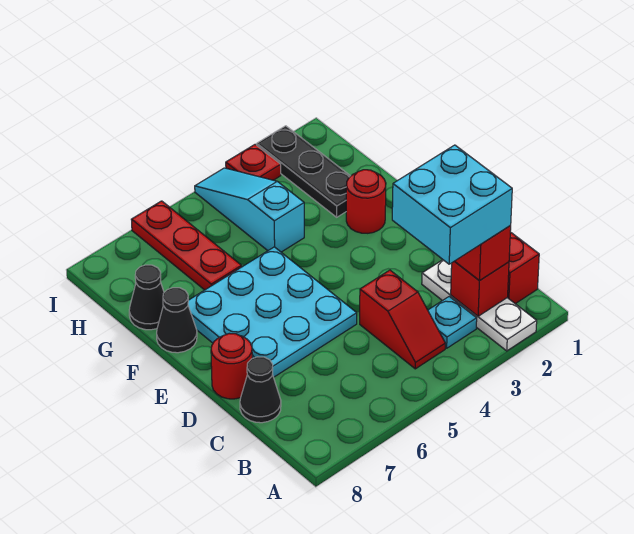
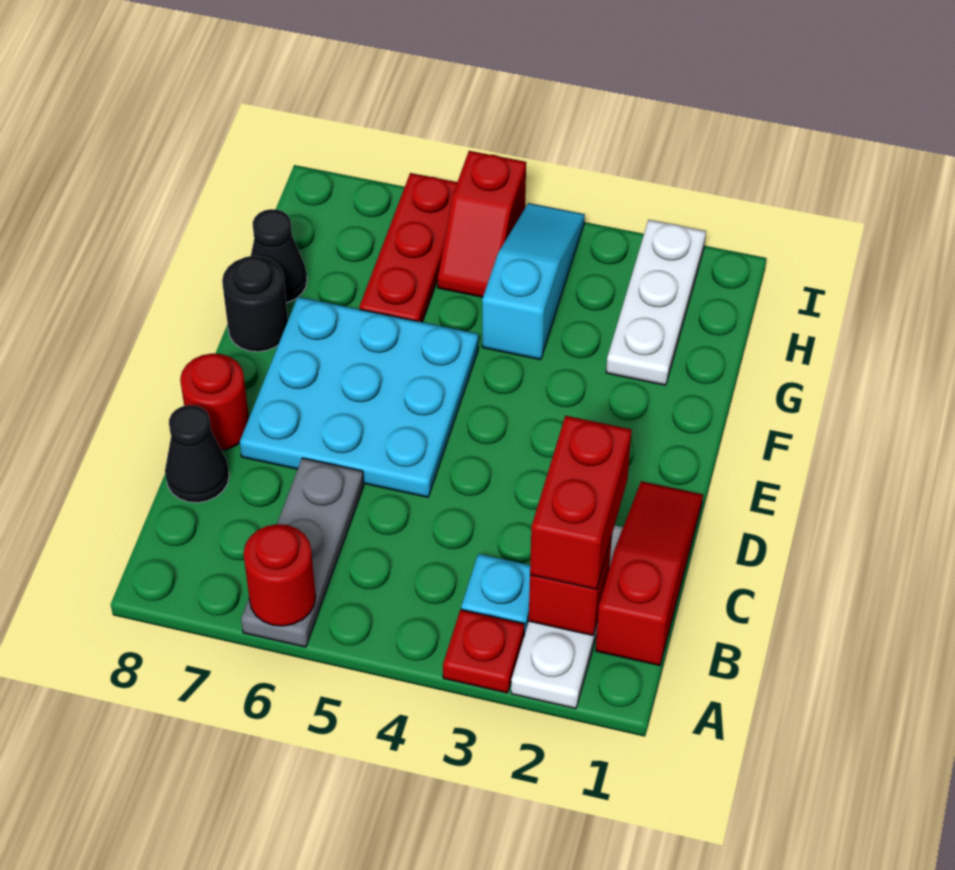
none -> grey plate A6:C6 level 1
cyan brick B2:C3 level 4 -> none
red slope B4:C4 level 1 top C -> red slope H5:I5 level 1 top I
red round brick F2 level 1 -> red round brick A6 level 2
black cone F8 level 1 -> black round brick F8 level 1
black plate G2:I2 level 1 -> white plate G2:I2 level 1
red plate I3 level 1 -> red plate A3 level 1

